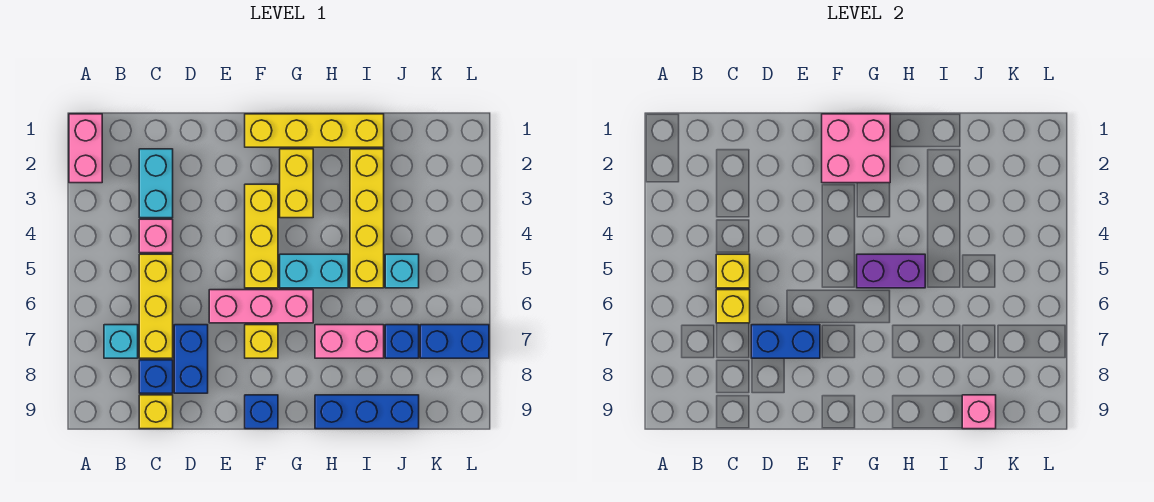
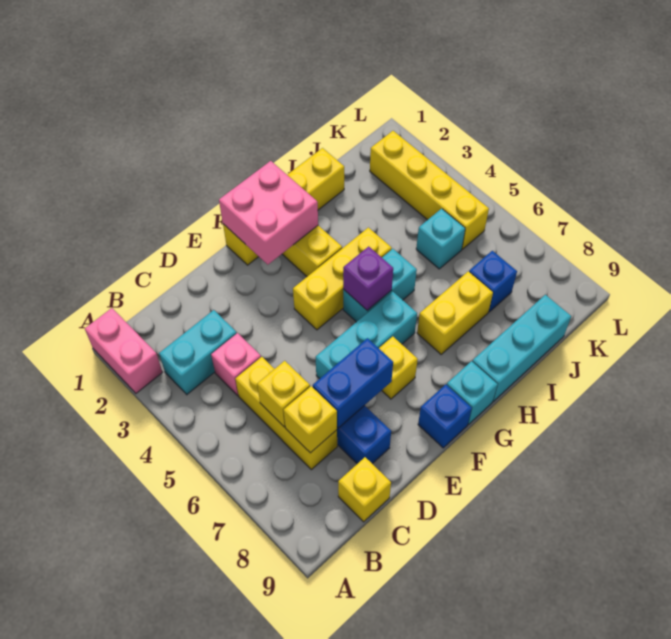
cyan brick B7 level 1 -> cyan brick G9 level 1
cyan brick C2:C3 level 1 -> cyan brick B3:C3 level 1
yellow brick C5 level 2 -> yellow brick C7 level 2
blue brick C8 level 1 -> none
pink brick E6:G6 level 1 -> cyan brick E6:G6 level 1
yellow brick F3:F5 level 1 -> yellow brick F4:H4 level 1
purple brick G5:H5 level 2 -> purple brick G5 level 2
pink brick H7:I7 level 1 -> yellow brick H7:I7 level 1
blue brick H9:J9 level 1 -> cyan brick H9:J9 level 1
yellow brick I2:I5 level 1 -> yellow brick K2:K5 level 1
pink brick J9 level 2 -> none
blue brick K7:L7 level 1 -> none

